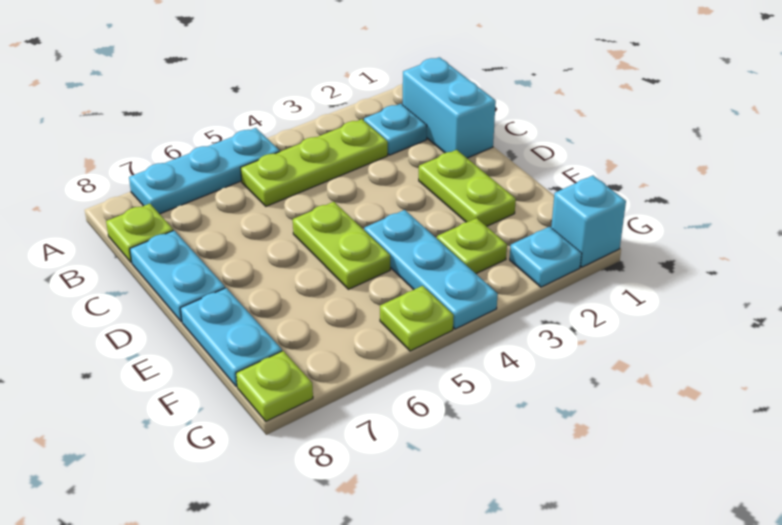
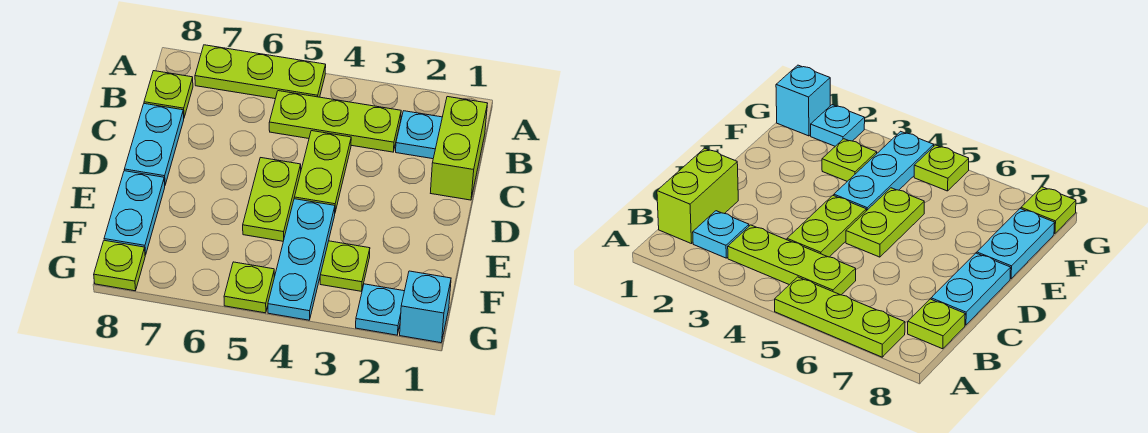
cyan plate A5:A7 level 1 -> lime plate A5:A7 level 1
cyan brick B1:C1 level 1 -> lime brick B1:C1 level 1
lime plate D2:E2 level 1 -> lime plate C4:D4 level 1

